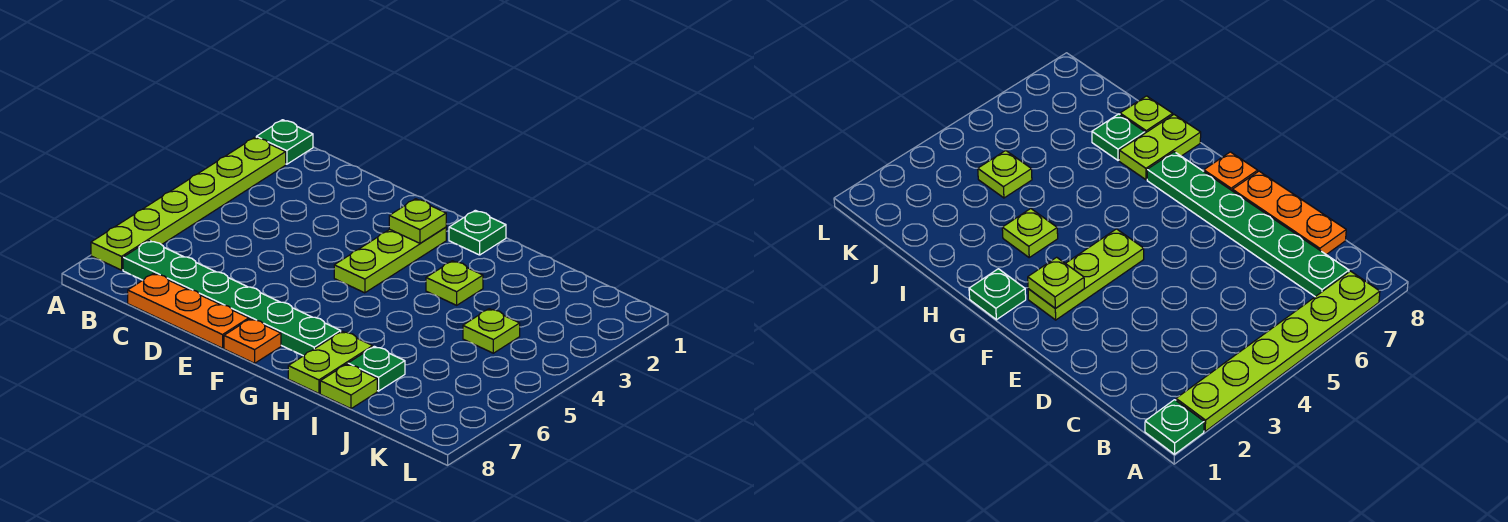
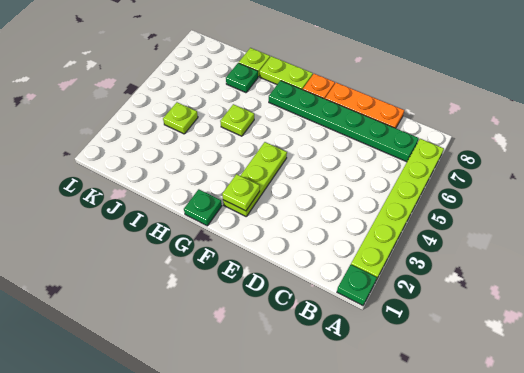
lime plate H3 level 1 -> lime plate H5 level 1
lime plate H7:H8 level 1 -> lime plate G8:H8 level 1

